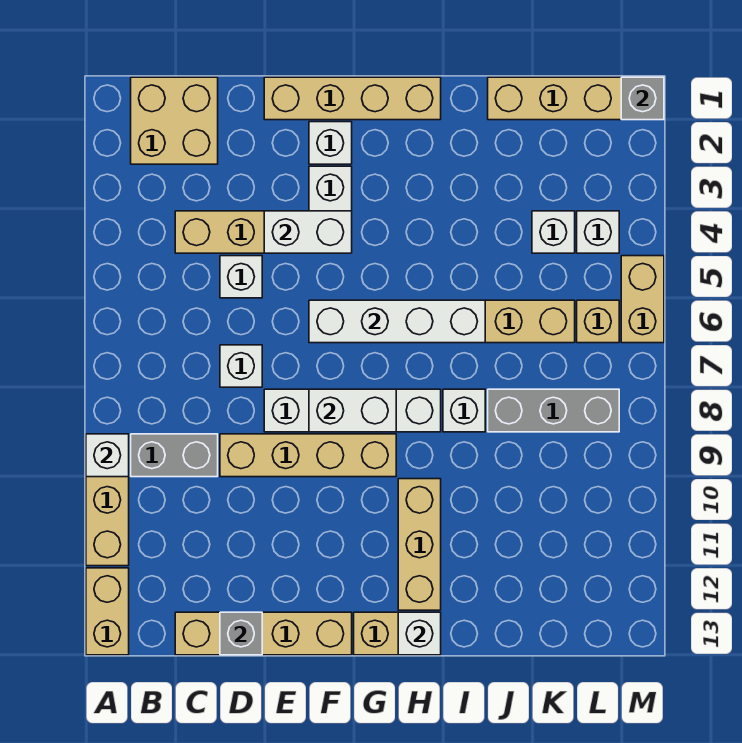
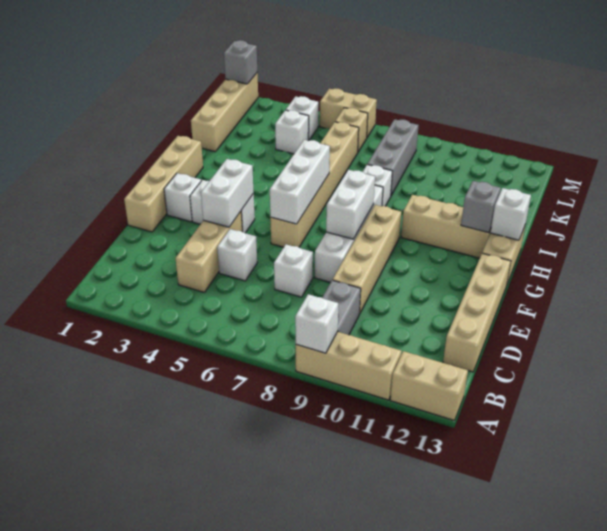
tan brick B1:C2 level 1 -> none
grey brick D13 level 2 -> grey brick H12 level 2
white brick F6:I6 level 2 -> white brick F6:H6 level 2

